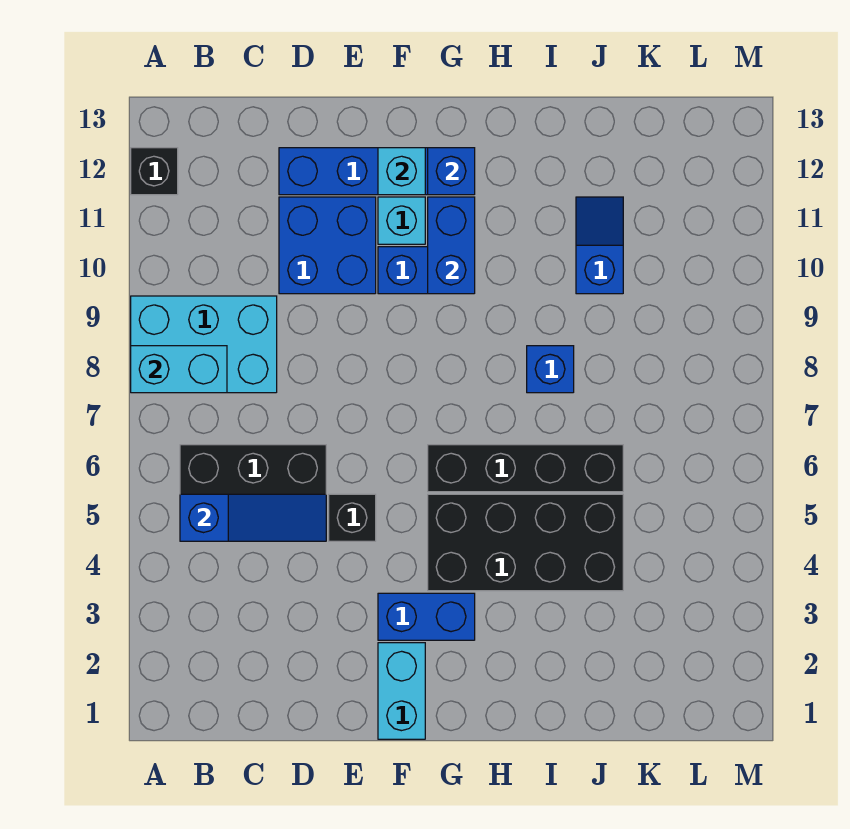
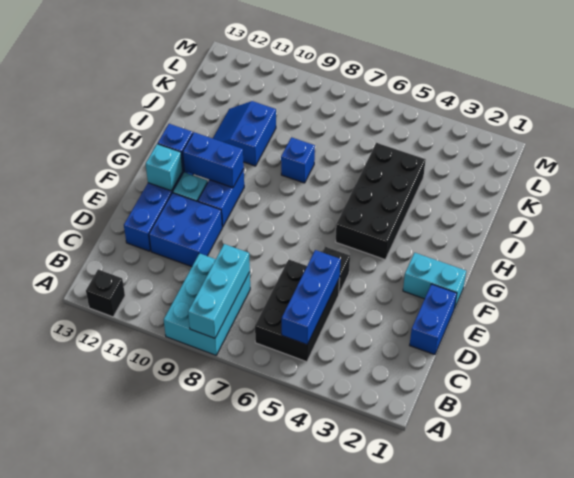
cyan brick A8:B8 level 2 -> cyan brick A8:C8 level 2
blue slope B5:D5 level 2 top B -> blue brick B5:D5 level 2
blue brick F3:G3 level 1 -> blue brick D1:E1 level 1
black brick G6:J6 level 1 -> none
blue slope J10:J11 level 1 top 10 -> blue slope I10:J11 level 1 top 10

